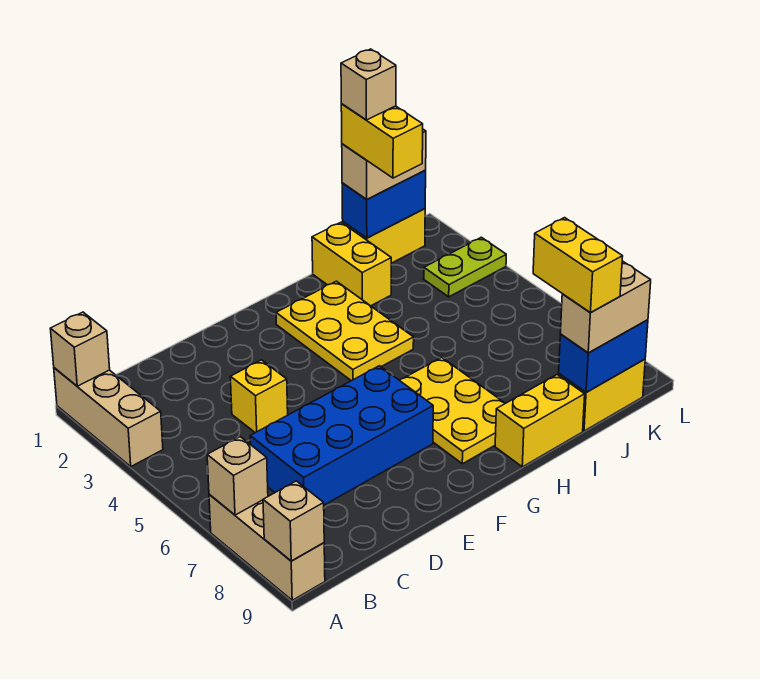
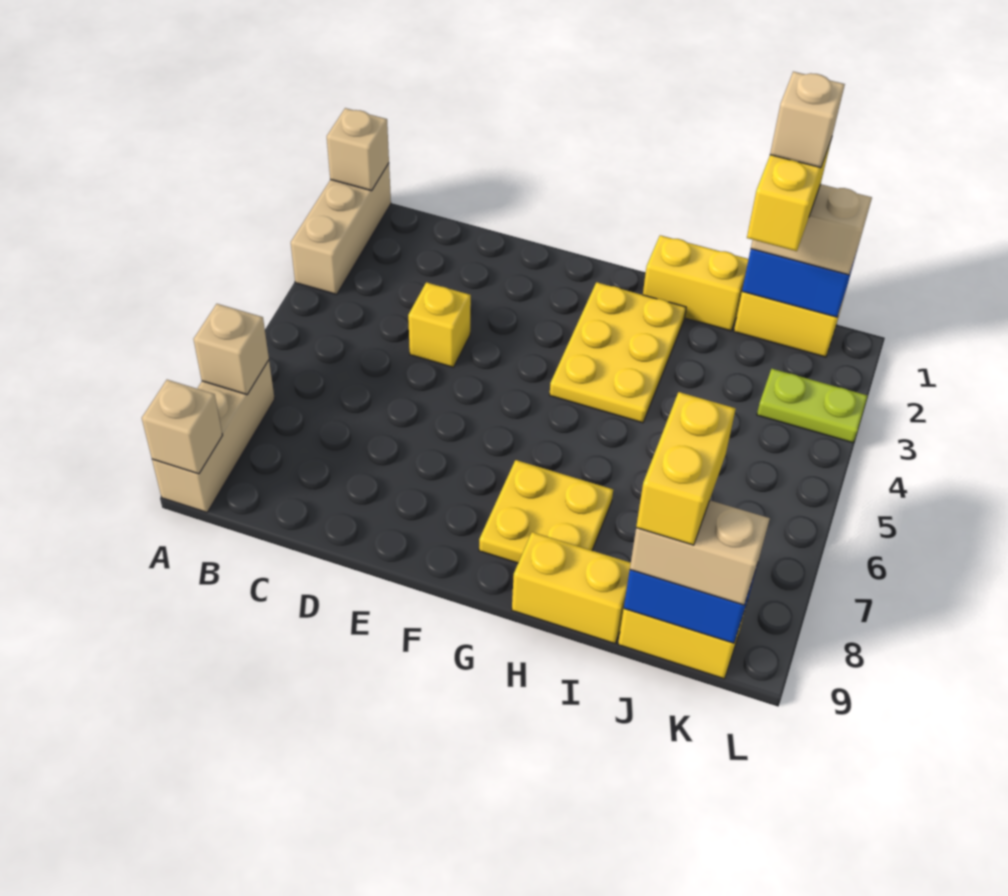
blue brick C6:F7 level 1 -> none
yellow plate G6:H8 level 1 -> yellow plate G7:H8 level 1
yellow brick I1:I2 level 1 -> yellow brick H1:I1 level 1

